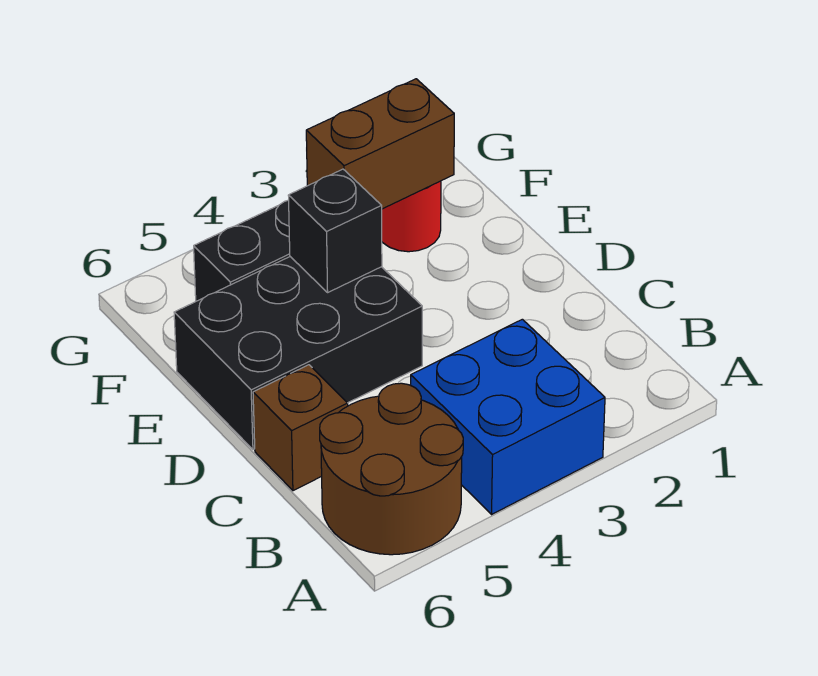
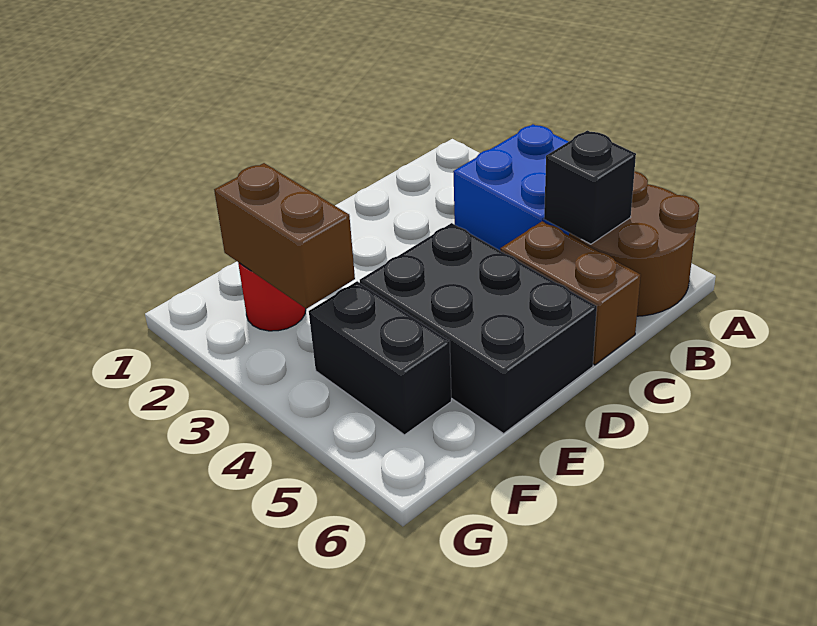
brown brick C6 level 1 -> brown brick C5:C6 level 1
black brick E4 level 2 -> black brick B5 level 2

